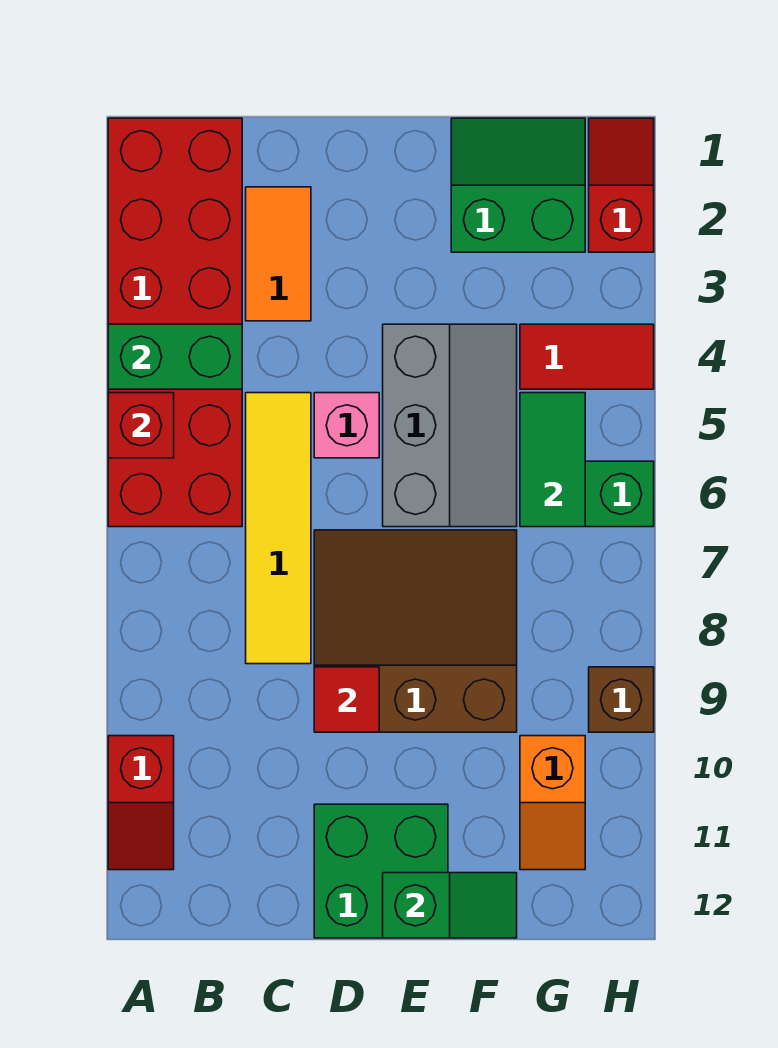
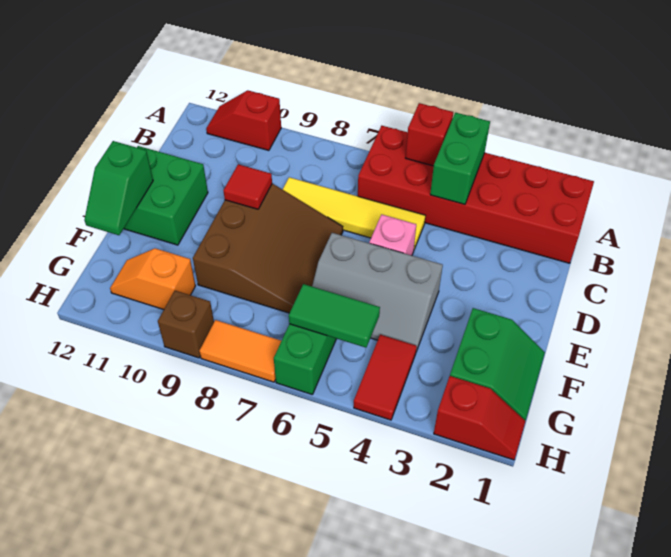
orange tile C2:C3 level 1 -> orange tile H7:H8 level 1

